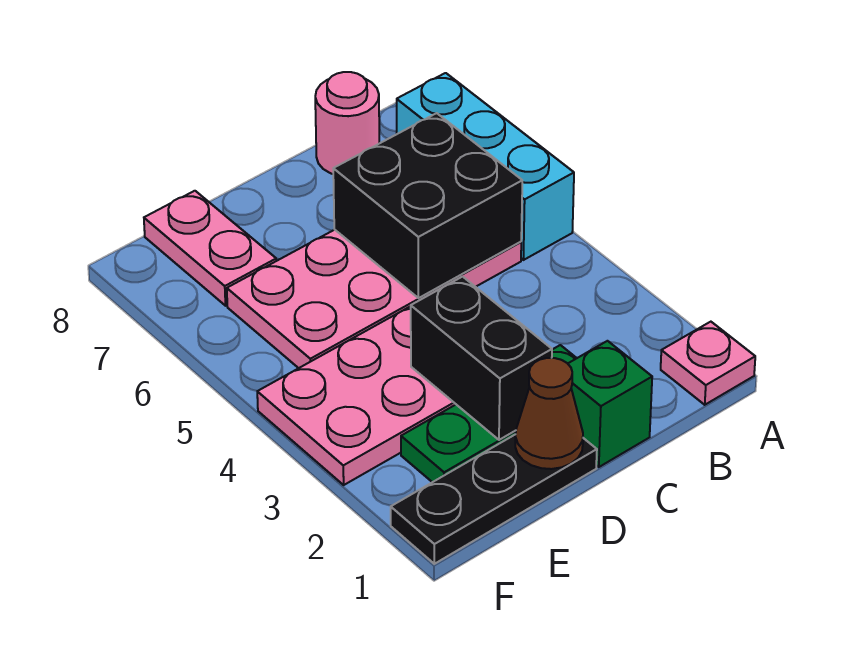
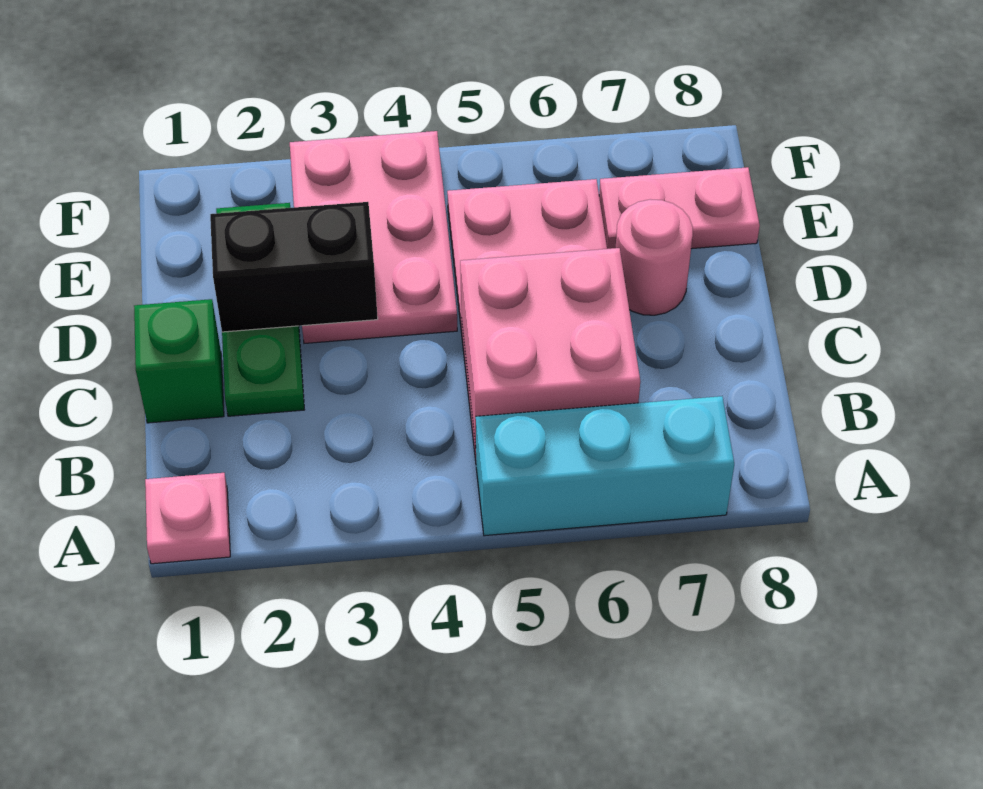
black brick B5:C6 level 2 -> pink brick B5:C6 level 2
pink round brick B8 level 1 -> pink round brick D7 level 1
black plate D1:F1 level 1 -> none
brown cone D1 level 2 -> none

